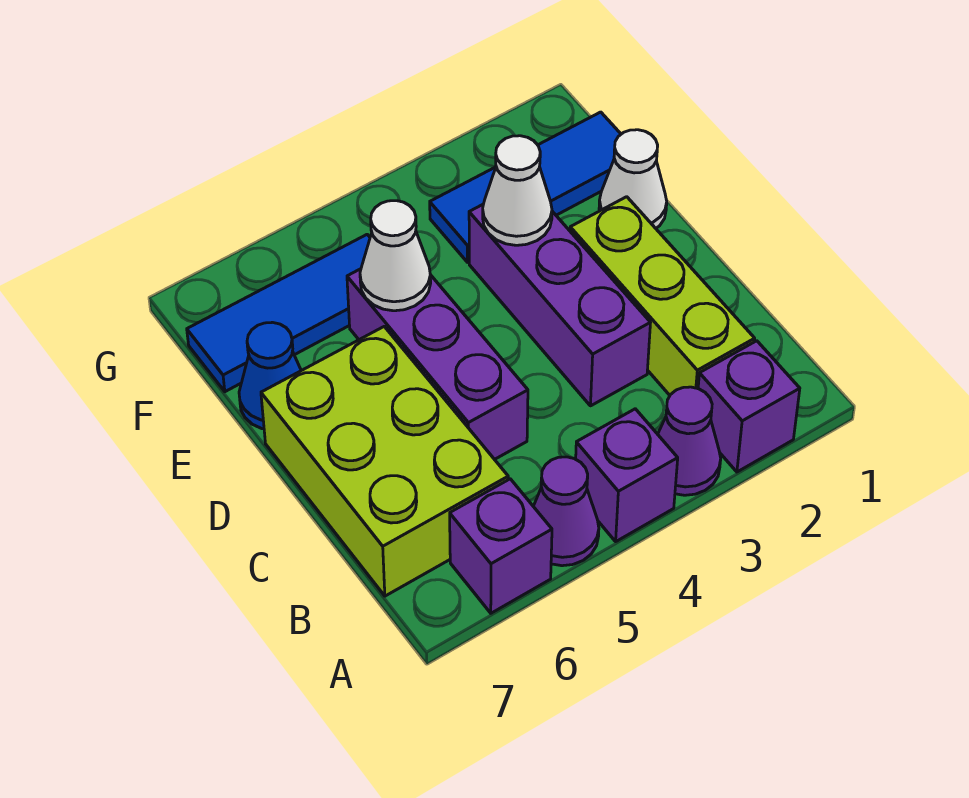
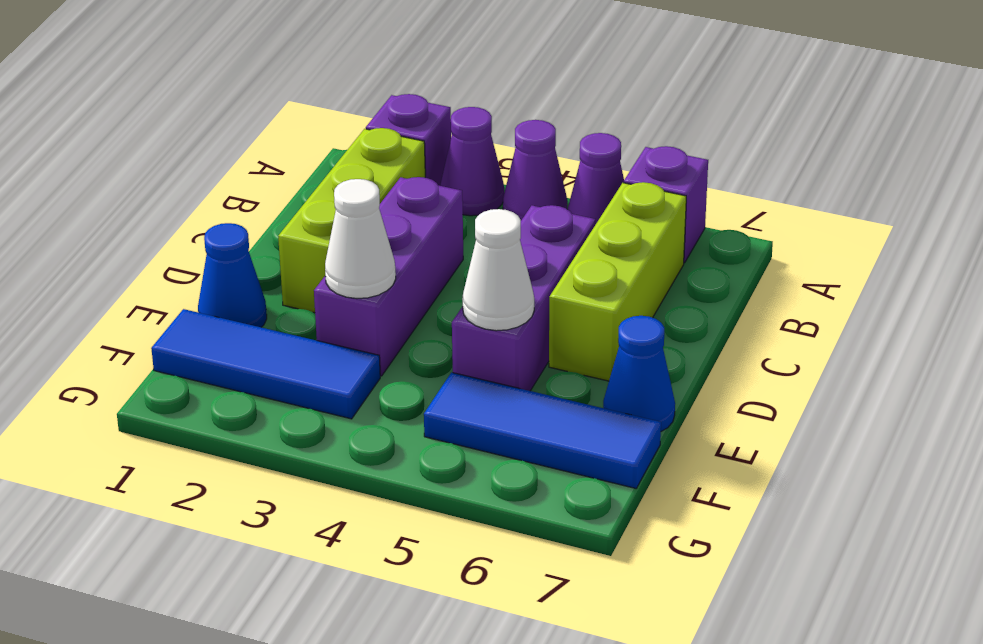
purple brick A4 level 1 -> purple cone A4 level 1
lime brick B6:D7 level 1 -> lime brick B6:D6 level 1
white cone E1 level 1 -> blue cone E1 level 1

